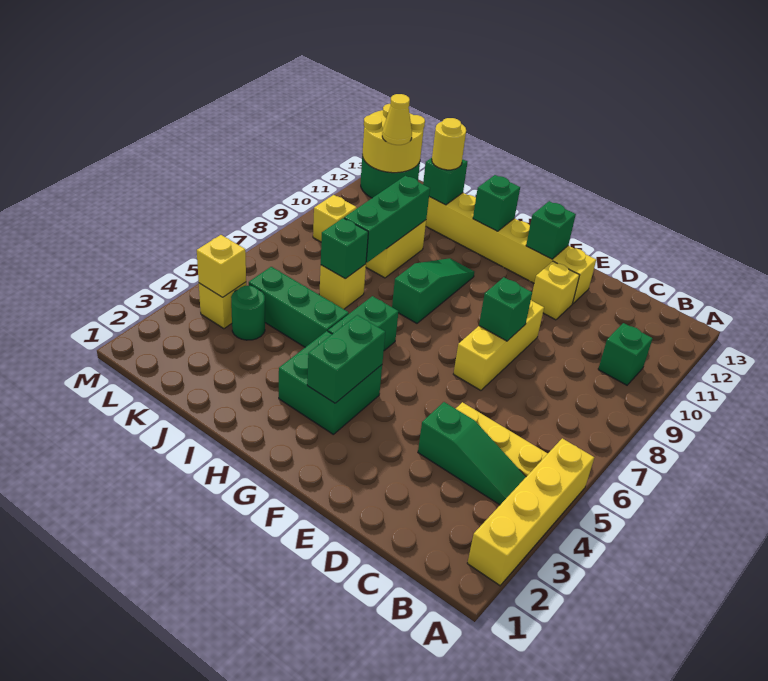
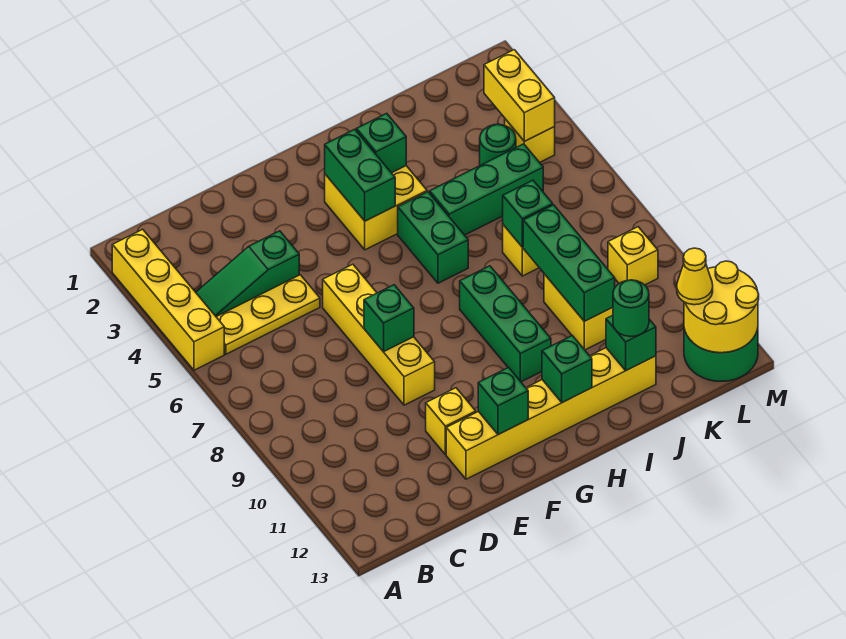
green brick B10 level 1 -> green brick H3 level 2
yellow brick E7:E9 level 1 -> yellow brick E6:E9 level 1
green brick G3:H4 level 1 -> yellow brick G3:H4 level 1
green slope H8:H10 level 1 top 8 -> green brick H8:H10 level 1
yellow round brick J12 level 3 -> green round brick J12 level 3
yellow brick L4 level 2 -> yellow brick L3:L4 level 2

